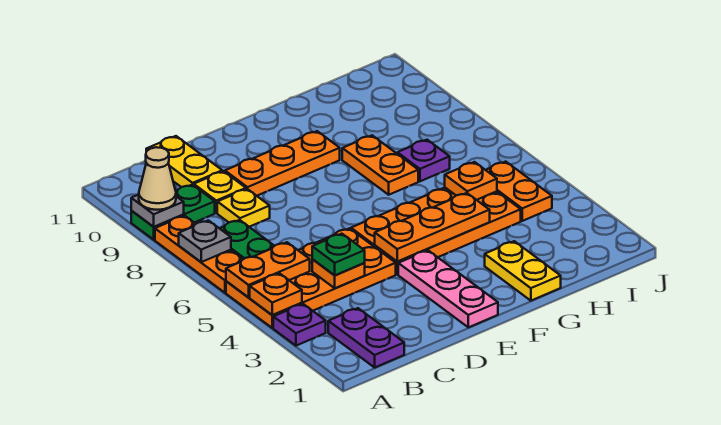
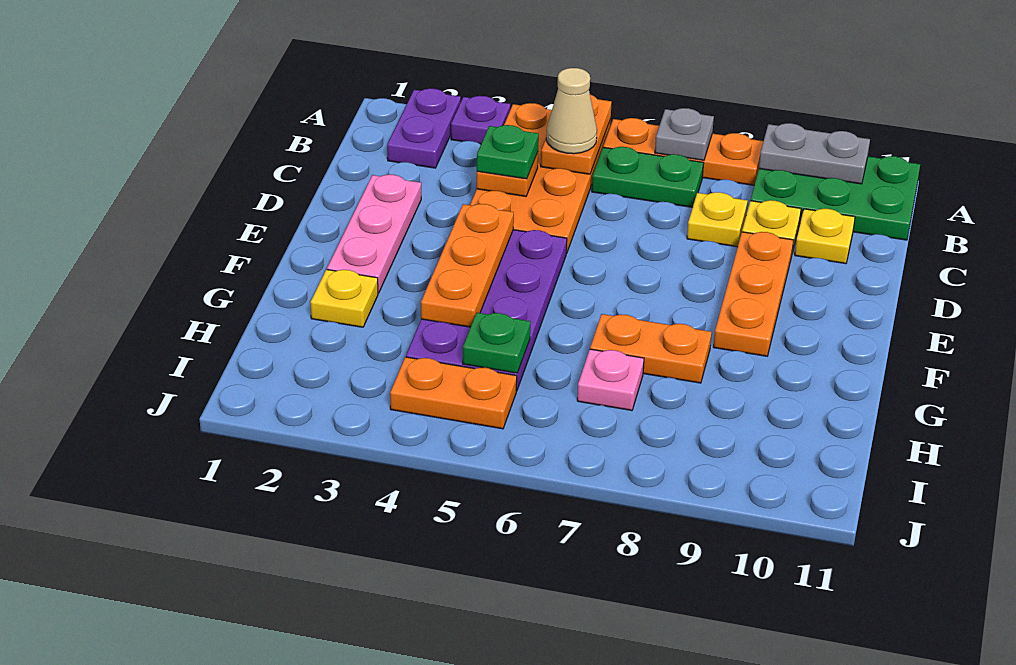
orange plate A4 level 2 -> none
green plate A9:B9 level 1 -> green plate A9:B11 level 1
grey plate A9 level 2 -> grey plate A9:A10 level 2
tan cone A9 level 3 -> tan cone B5 level 3
purple plate B1:B2 level 1 -> purple plate A2:B2 level 1
yellow plate C10:C11 level 1 -> yellow plate C10 level 1
pink plate E1:E3 level 1 -> pink plate D2:F2 level 1
orange plate E4:H5 level 1 -> purple plate E4:H5 level 1
yellow plate G1:G2 level 1 -> yellow plate G2 level 1
orange plate H5 level 2 -> green plate H5 level 2
purple plate H7 level 1 -> pink plate H7 level 1

